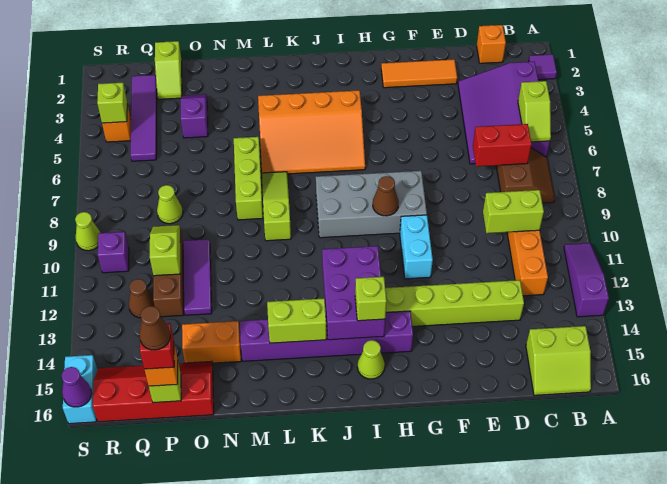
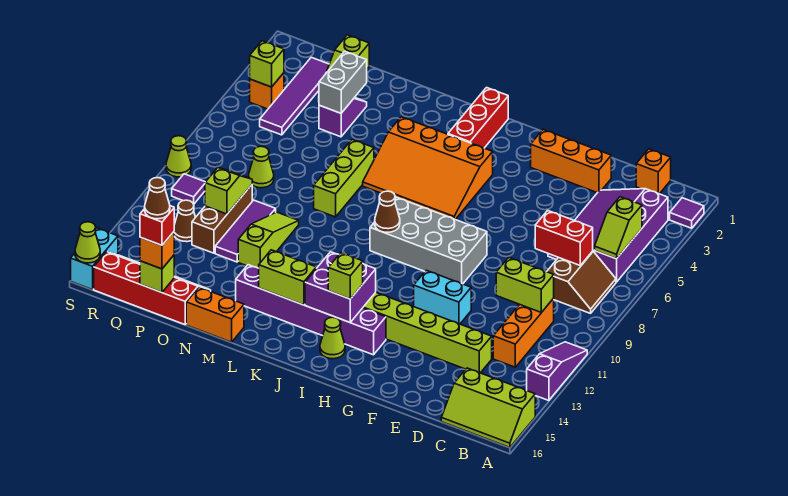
lime slope B15:C16 level 1 top 15 -> lime slope A15:C16 level 1 top 15
orange tile E2:G2 level 1 -> orange brick E2:G2 level 1
cyan brick G10:G11 level 1 -> cyan brick F11:G11 level 1
brown cone H9 level 2 -> brown cone J9 level 2
purple brick I12:J14 level 2 -> purple brick I13:J14 level 2
none -> red brick J1:J3 level 1
lime slope L7:L9 level 1 top 9 -> lime slope N10:N12 level 1 top 12
orange brick N14:O14 level 1 -> orange brick M16:N16 level 1
none -> grey brick O3:O4 level 2
purple brick R10 level 1 -> purple tile R10 level 1
purple cone S16 level 2 -> lime cone S16 level 2

